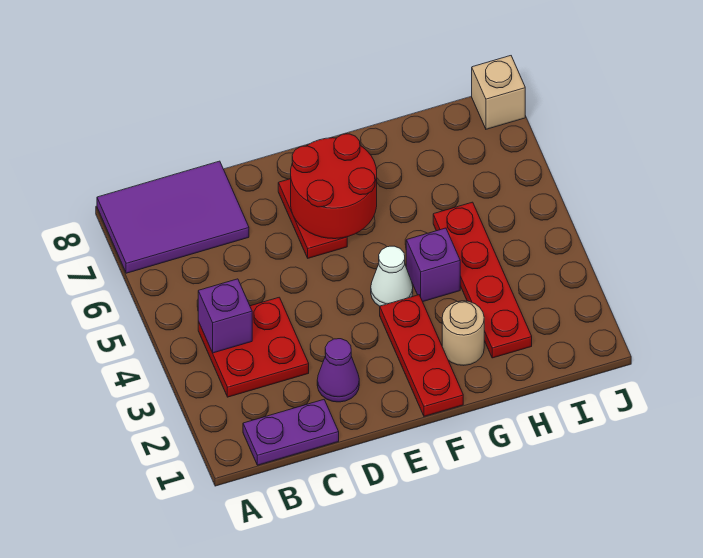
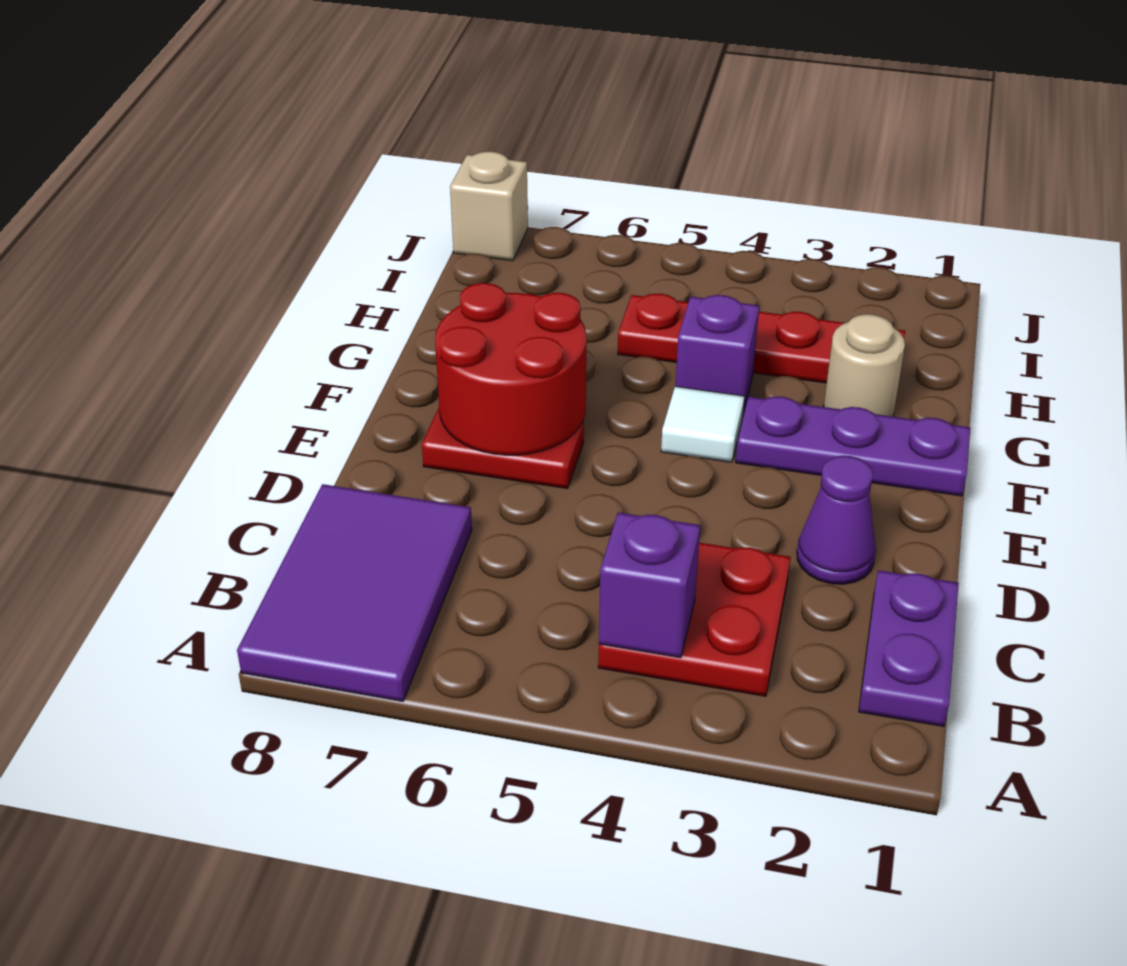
red plate F1:F3 level 1 -> purple plate F1:F3 level 1
white cone F4 level 1 -> white tile F4 level 1

